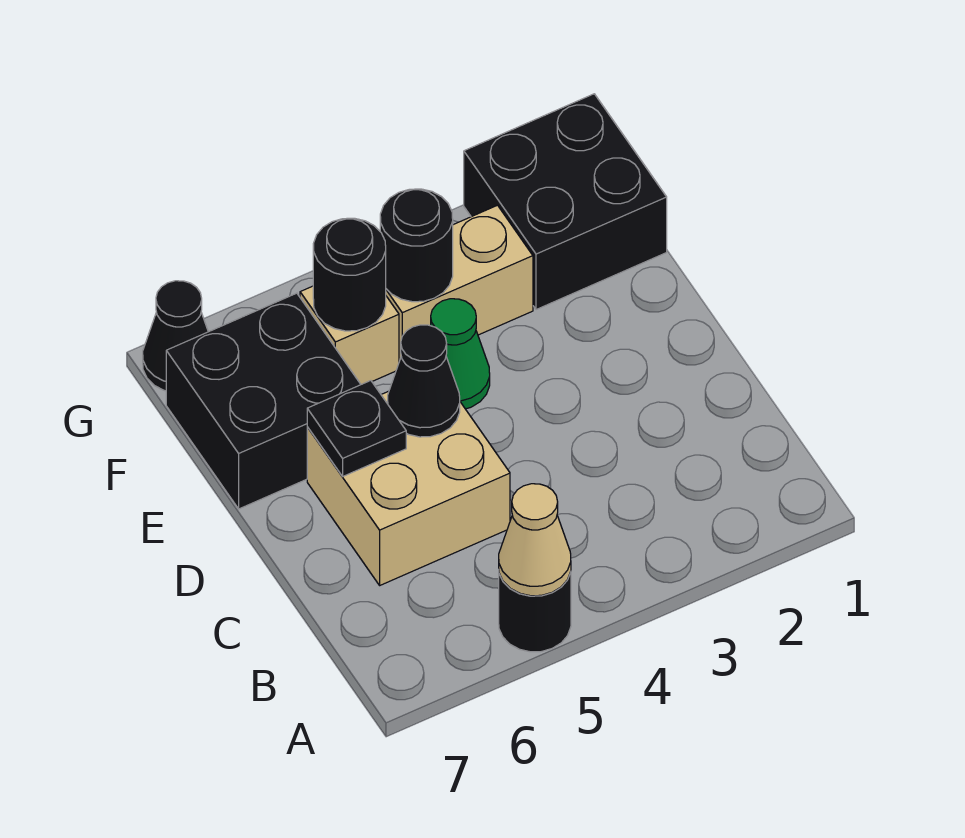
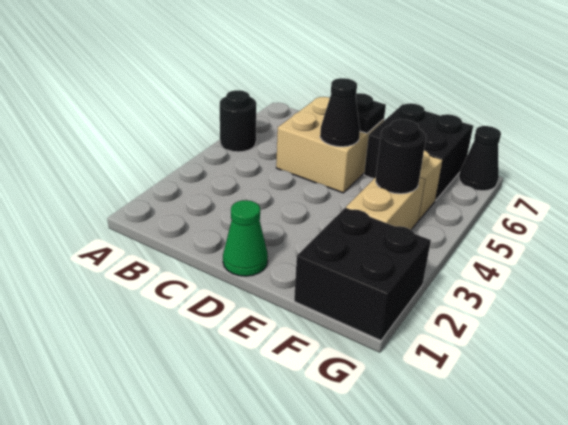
tan cone A5 level 2 -> none
green cone E4 level 1 -> green cone D1 level 1
black round brick F5 level 2 -> none

